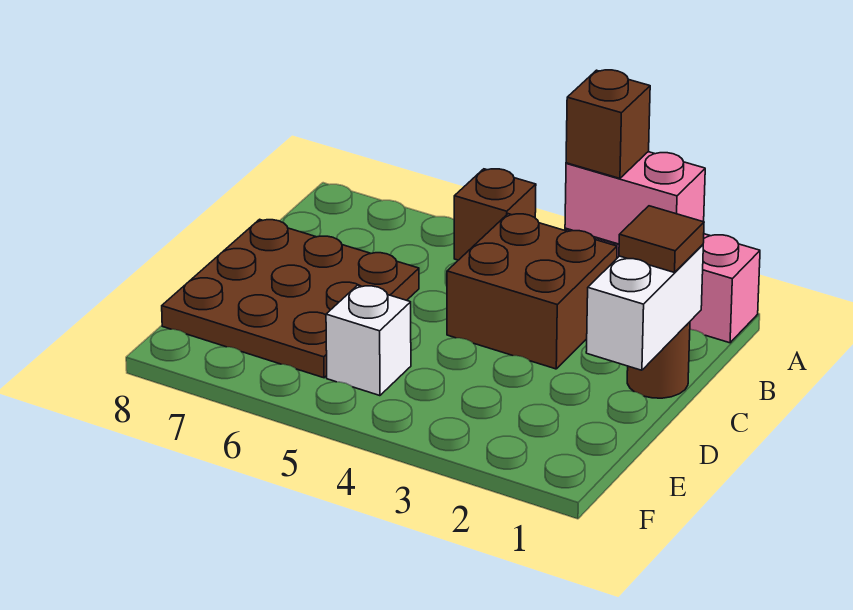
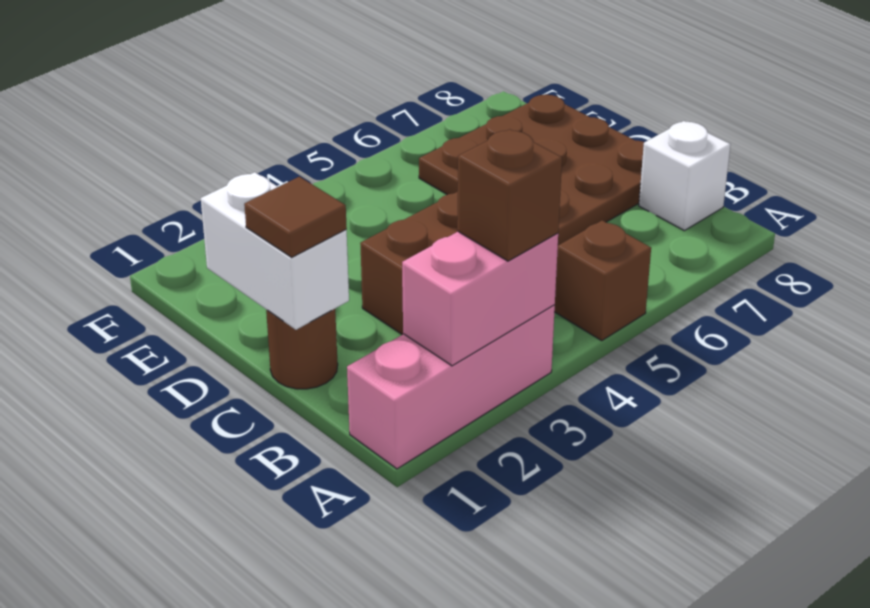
white brick E5 level 1 -> white brick B8 level 1

